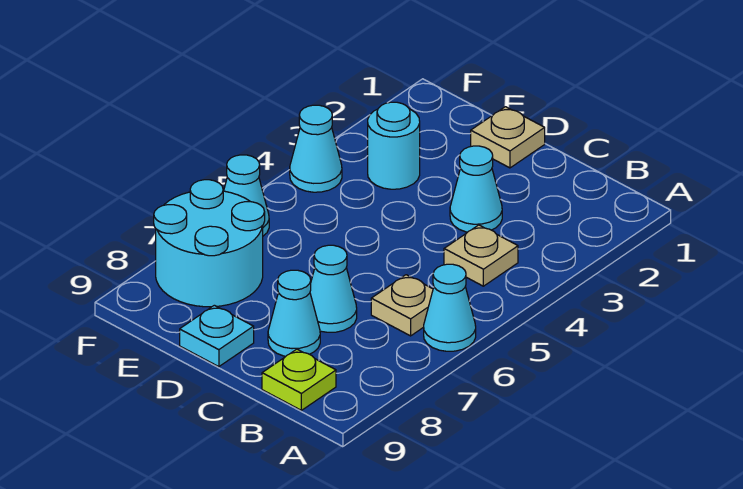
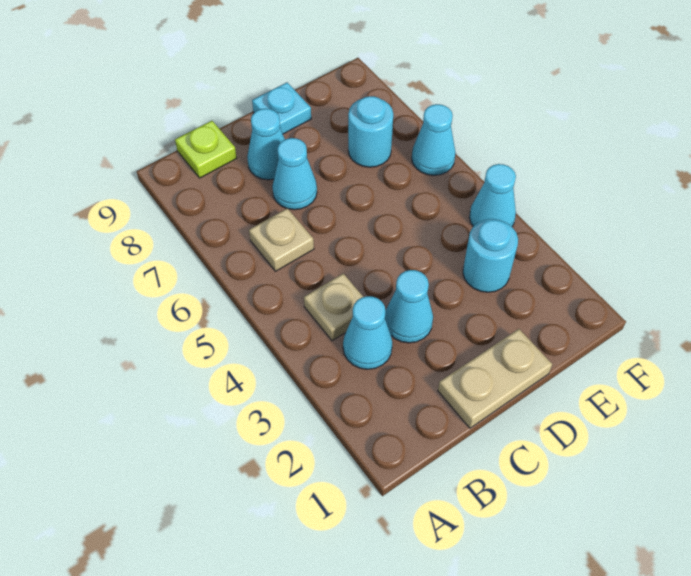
cyan cone A6 level 1 -> cyan cone B3 level 1
tan plate D1 level 1 -> tan plate C1:D1 level 1
cyan round brick E7:F8 level 1 -> cyan round brick E7 level 1

